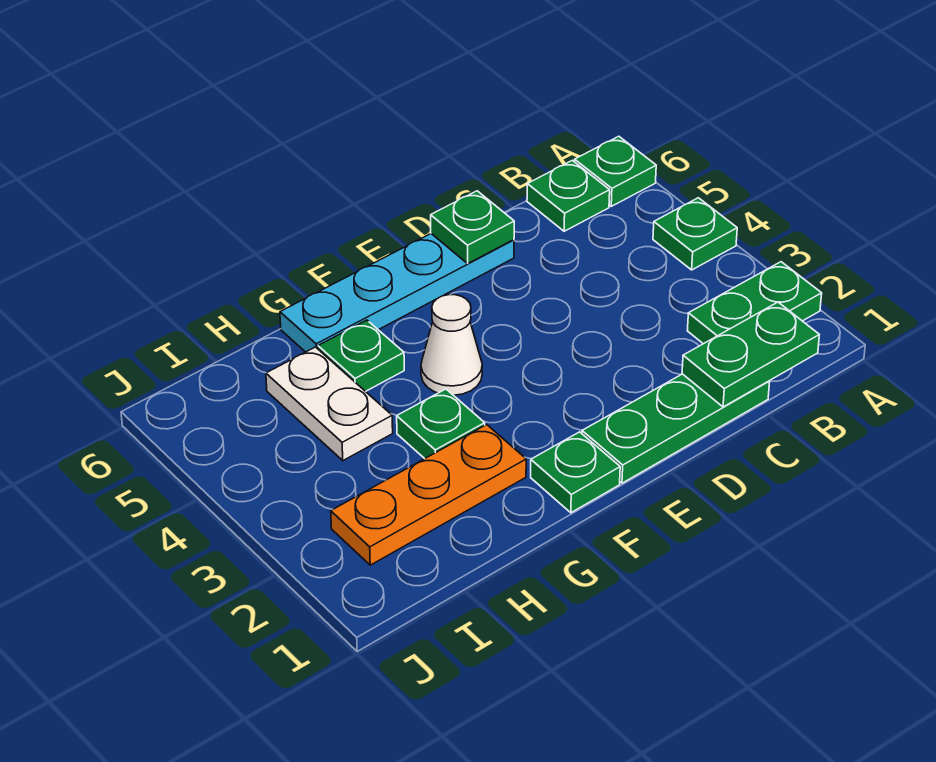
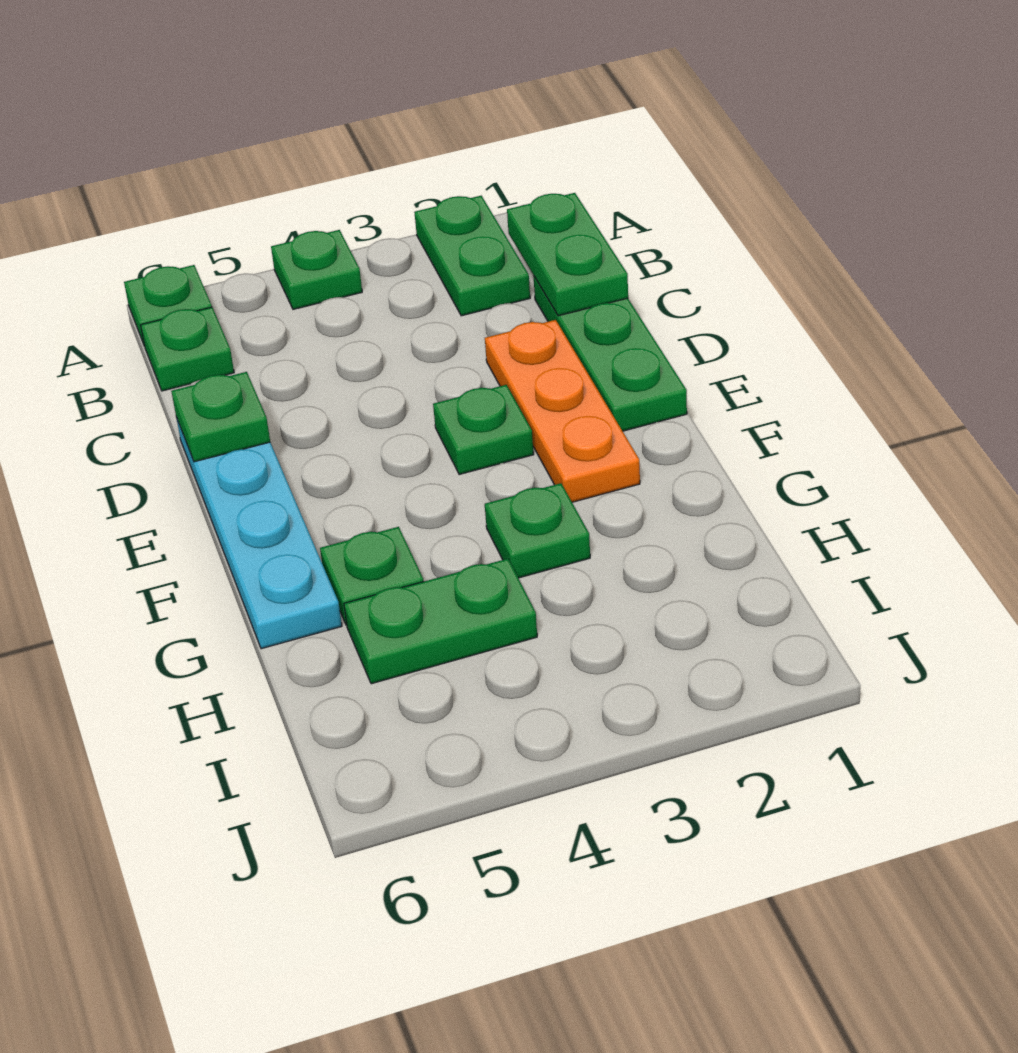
green plate F1 level 1 -> green plate E3 level 1
white cone F4 level 1 -> none
orange plate G2:I2 level 1 -> orange plate D2:F2 level 1
white plate H4:H5 level 1 -> green plate H4:H5 level 1

